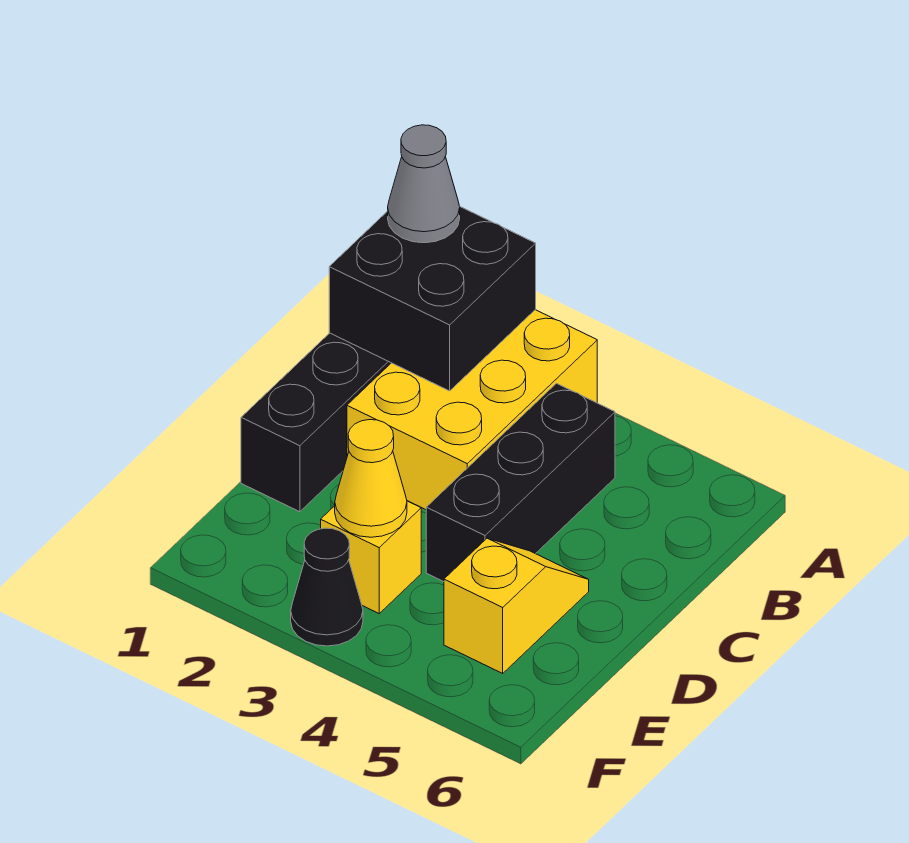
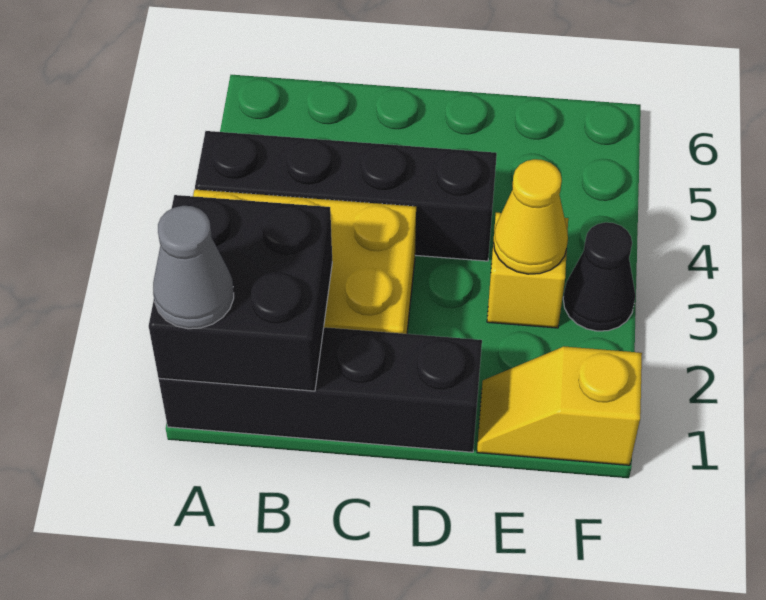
black brick B4:D4 level 1 -> black brick A4:D4 level 1
yellow slope D5:E5 level 1 top E -> yellow slope E1:F1 level 1 top F

